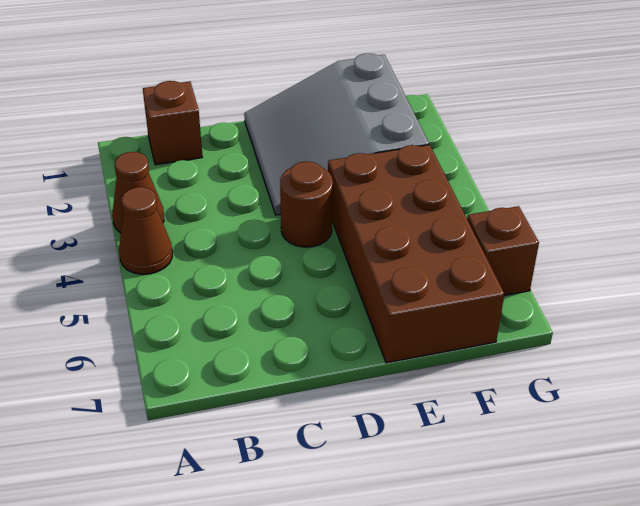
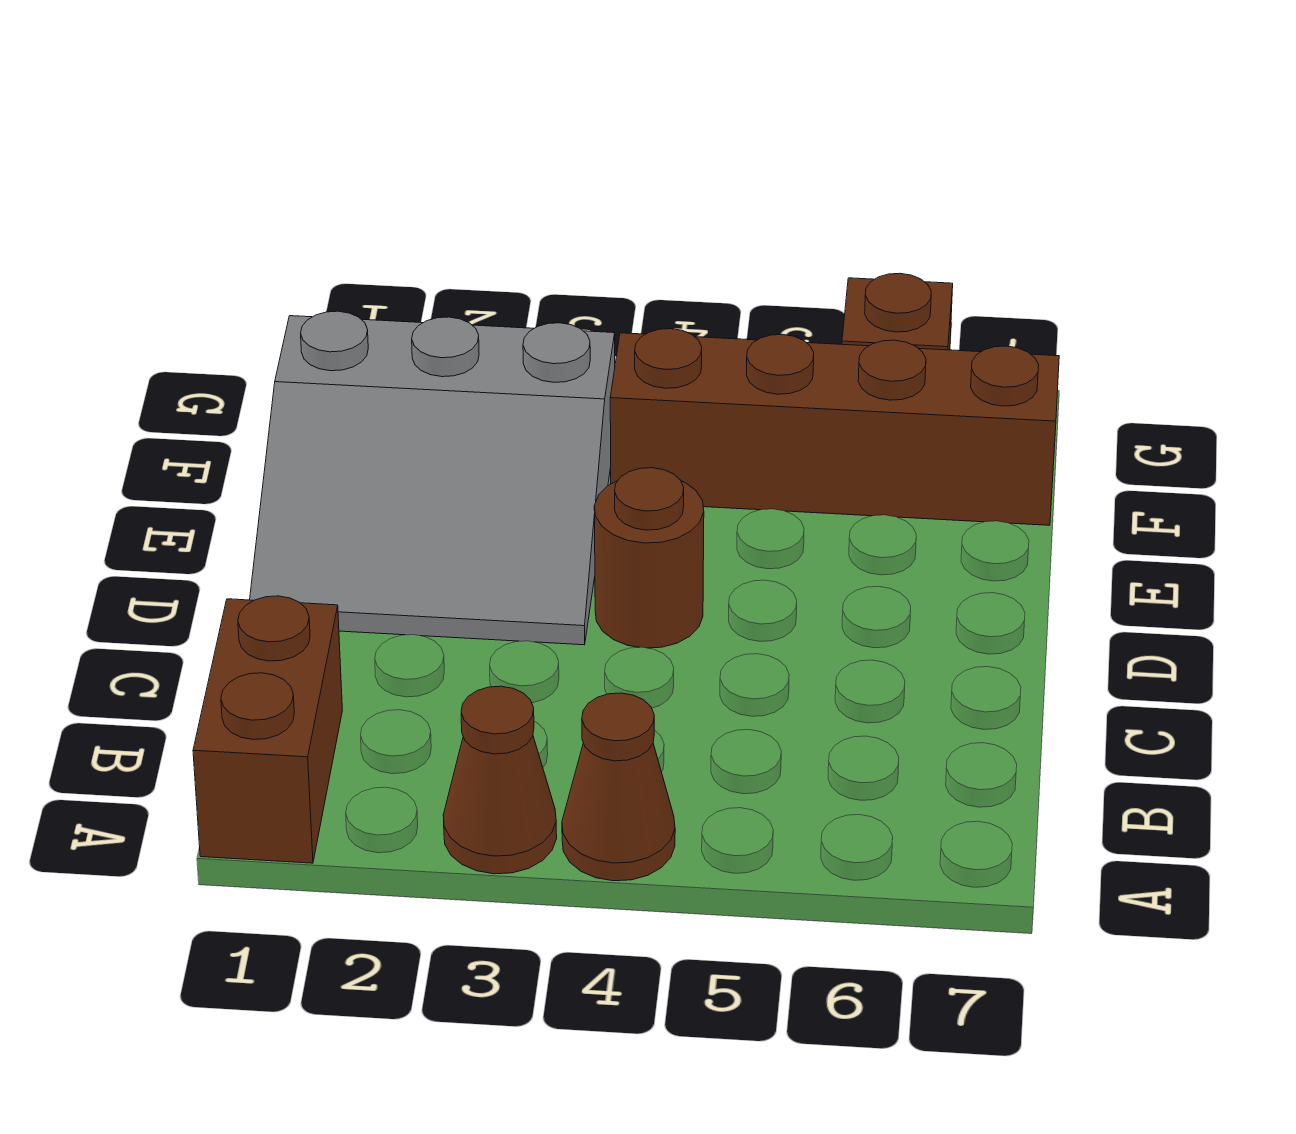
brown brick B1 level 1 -> brown brick A1:B1 level 1
brown brick E4:F7 level 1 -> brown brick F4:F7 level 1

